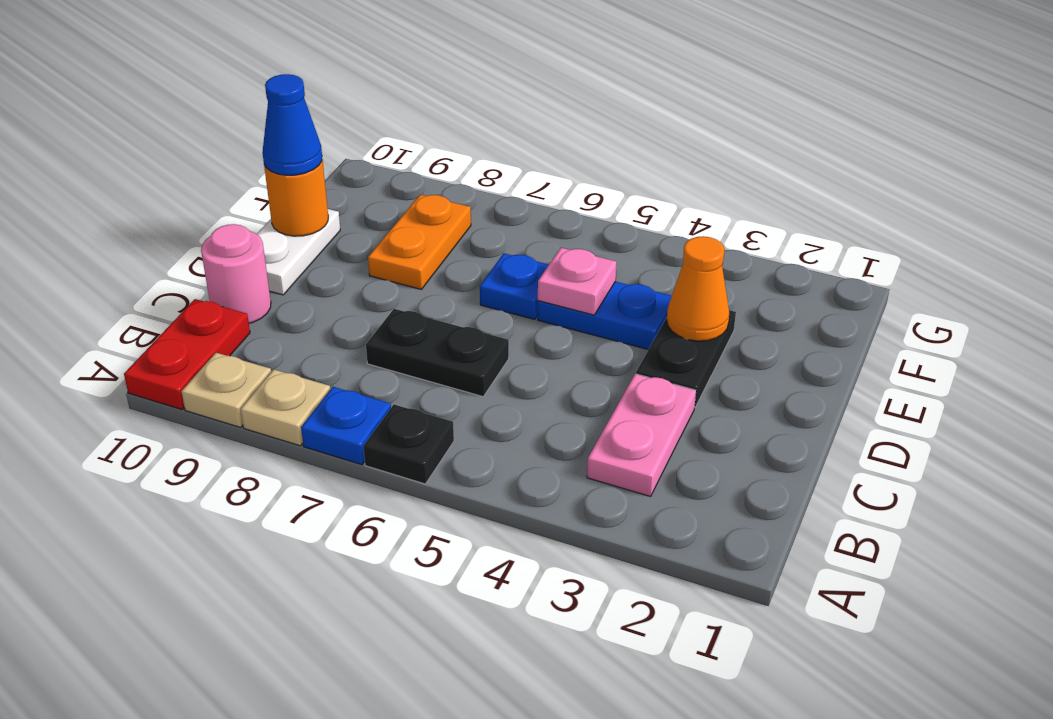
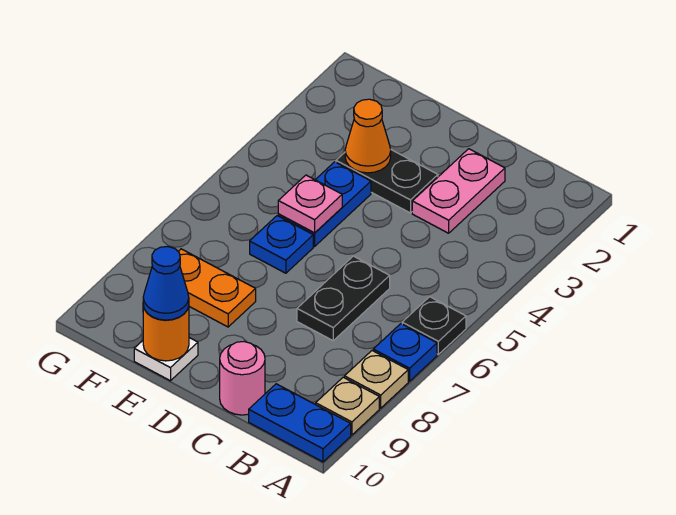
red plate A10:B10 level 1 -> blue plate A10:B10 level 1
pink plate B3:C3 level 1 -> pink plate C2:C3 level 1
white plate D10:E10 level 1 -> white plate E10 level 1

